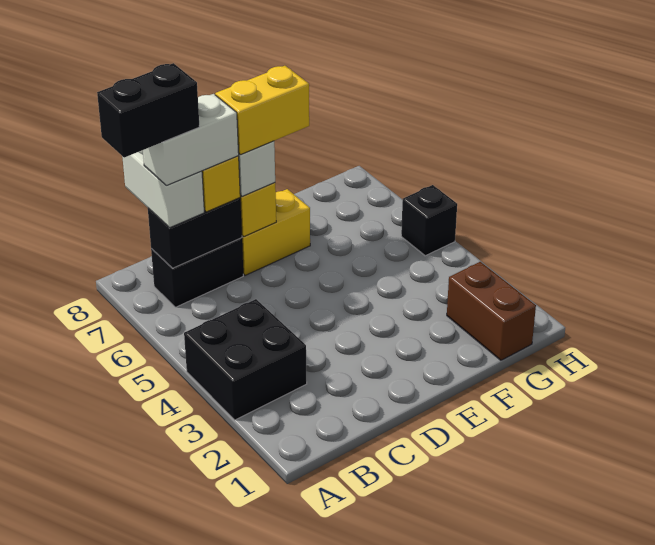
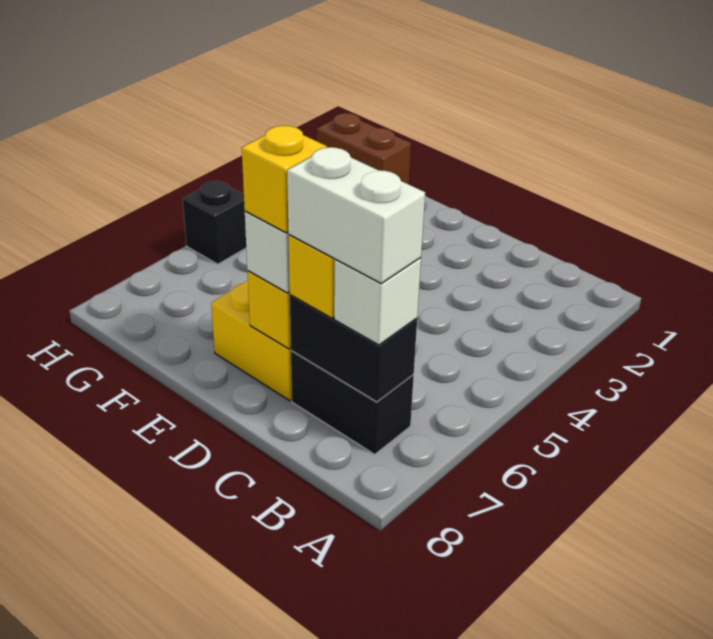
black brick A3:B4 level 1 -> none
black brick A7:B7 level 5 -> none
white brick B7:B8 level 3 -> white brick B7 level 3
yellow brick D7:E7 level 4 -> yellow brick D7 level 4
brown brick G1:G2 level 1 -> brown brick G1:H1 level 1

